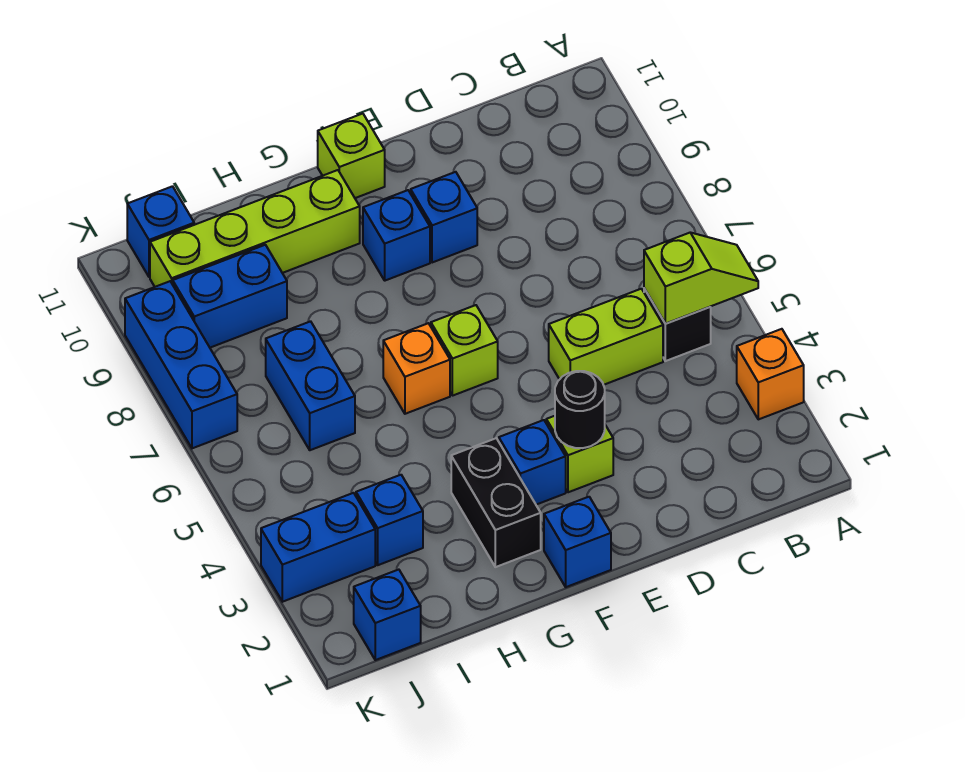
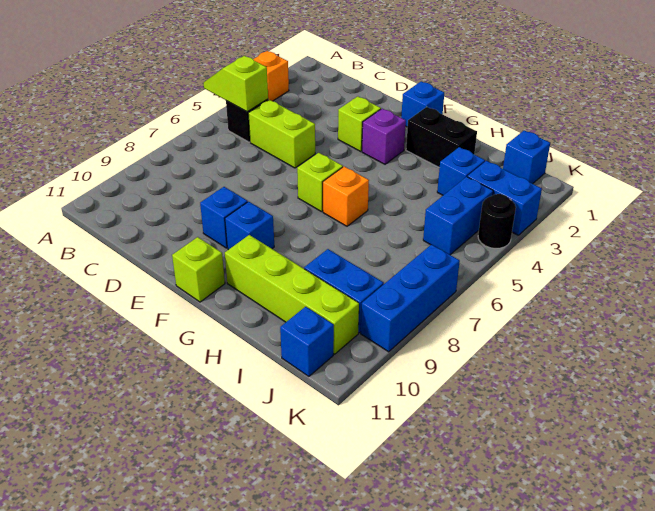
black round brick E3 level 2 -> black round brick K4 level 1
blue brick F3 level 1 -> purple brick F3 level 1
black brick G2:G3 level 1 -> black brick G2:H2 level 1
blue brick I6:I7 level 1 -> blue brick J4:J5 level 1

